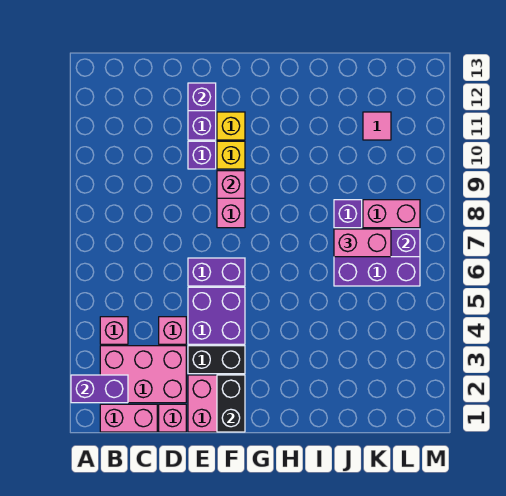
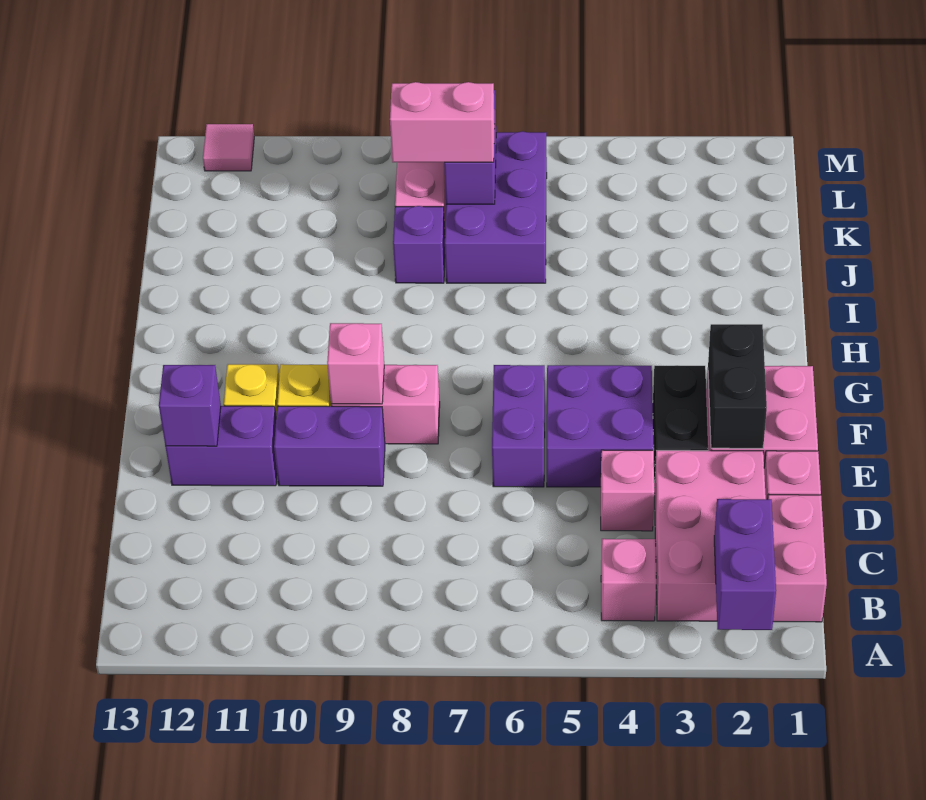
purple brick E10 level 1 -> purple brick E9:E10 level 1
black brick F1:F2 level 2 -> black brick E2:F2 level 2
pink brick J7:K7 level 3 -> pink brick K7:K8 level 3
pink tile K11 level 1 -> pink tile M12 level 1

